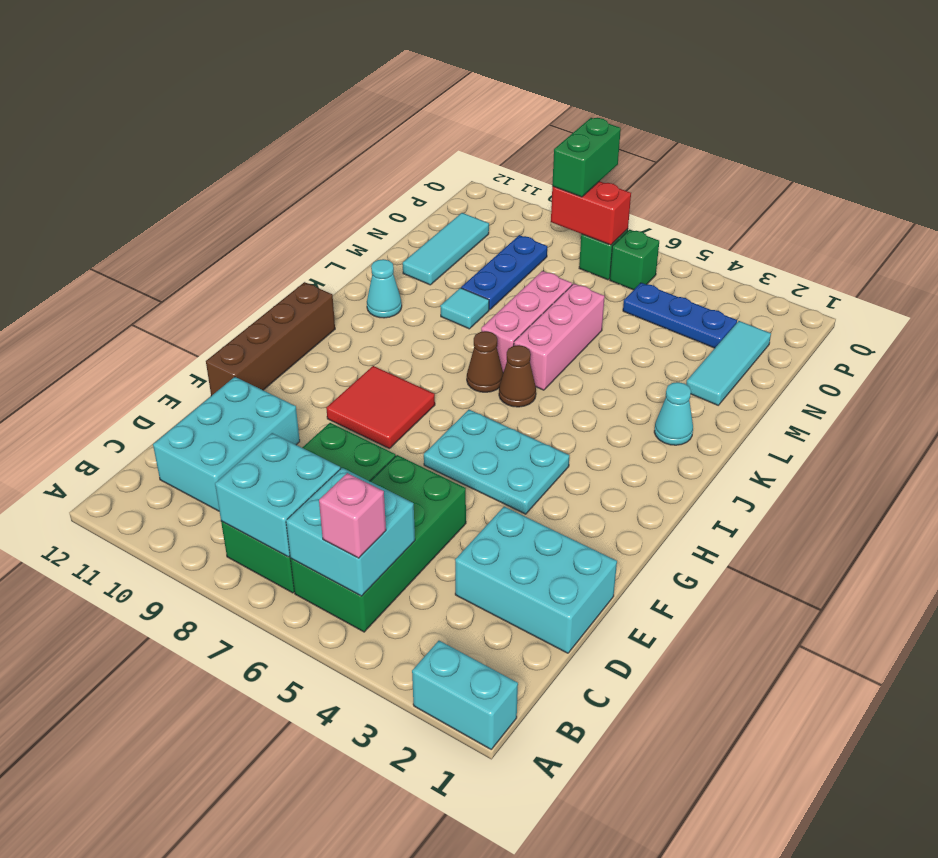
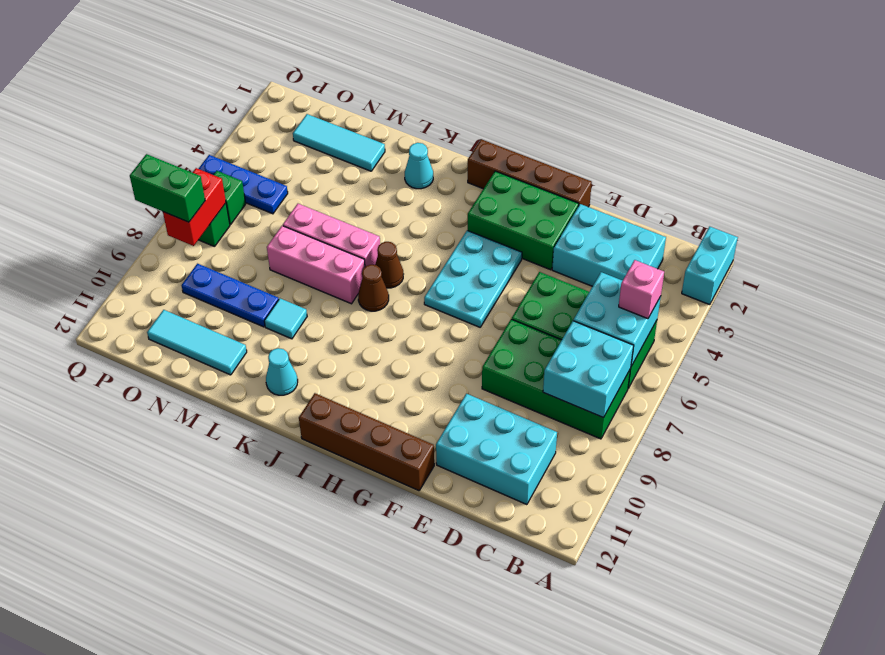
cyan brick D1:E3 level 1 -> cyan brick C2:E3 level 1
none -> brown brick F1:I1 level 1
none -> green brick F2:H3 level 1
red tile G8:H9 level 1 -> none
blue plate O3:O5 level 1 -> blue plate O5:Q5 level 1

